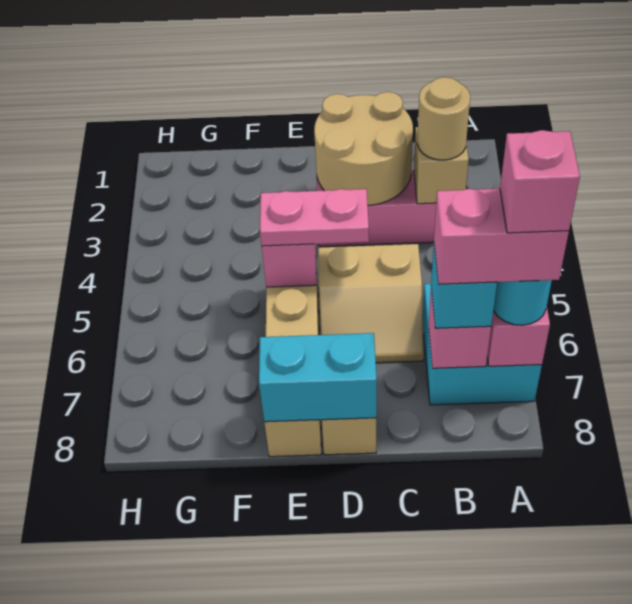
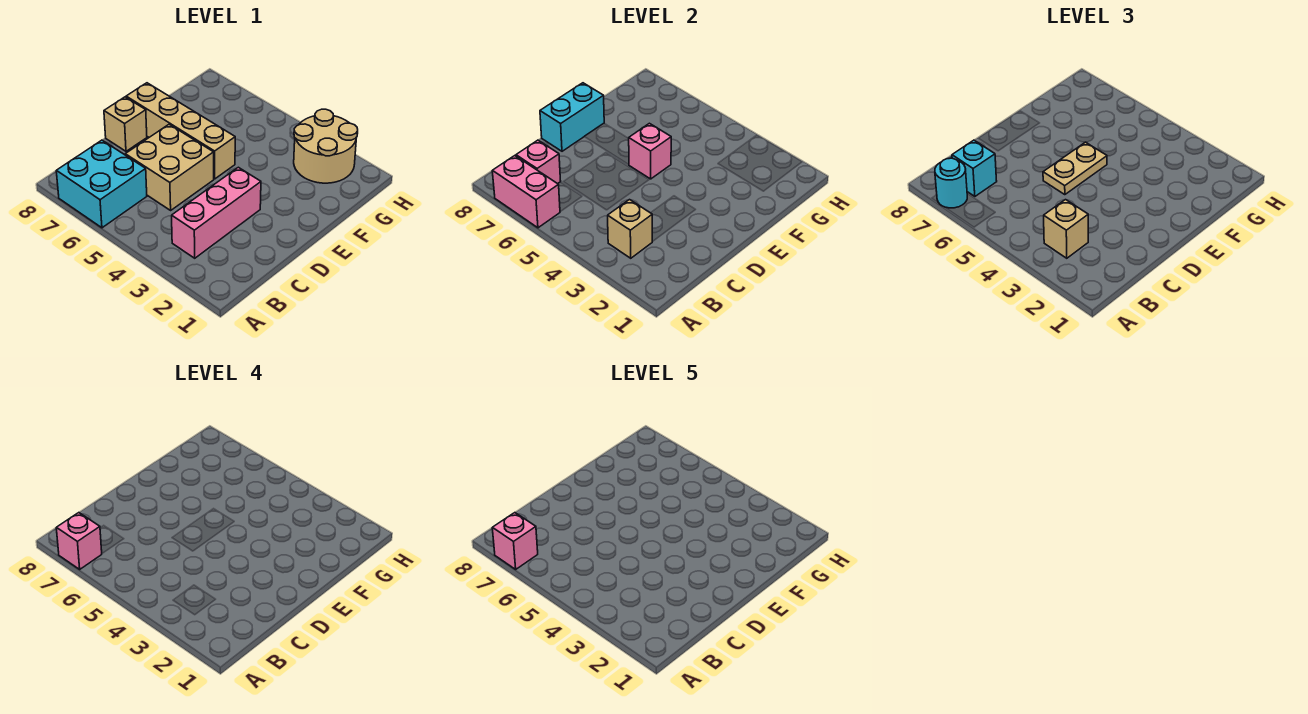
pink brick A7:B7 level 4 -> pink brick A7 level 4
tan round brick B3 level 3 -> tan brick B3 level 3
tan round brick C2:D3 level 2 -> tan round brick G2:H3 level 1
tan slope C5:D6 level 1 top 5 -> tan brick C5:D6 level 1
pink plate D5:E5 level 3 -> tan plate D5:E5 level 3

